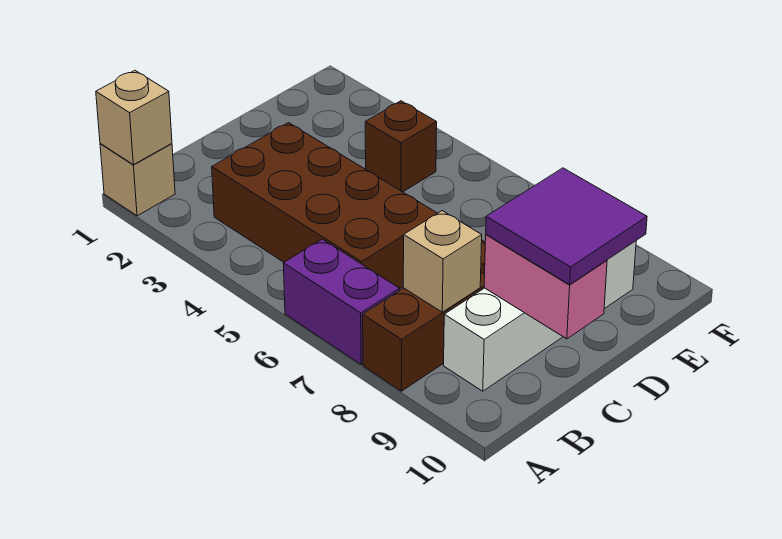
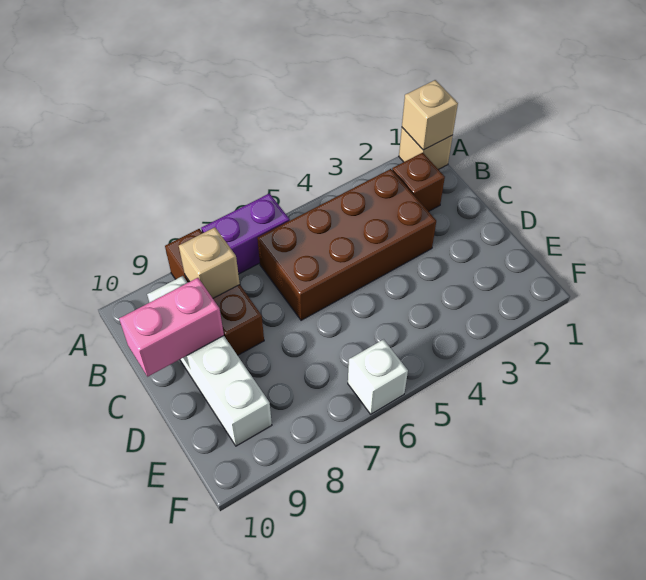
purple tile C9:D10 level 3 -> none
brown brick E4 level 1 -> brown brick B2 level 1
none -> white brick F6 level 1

